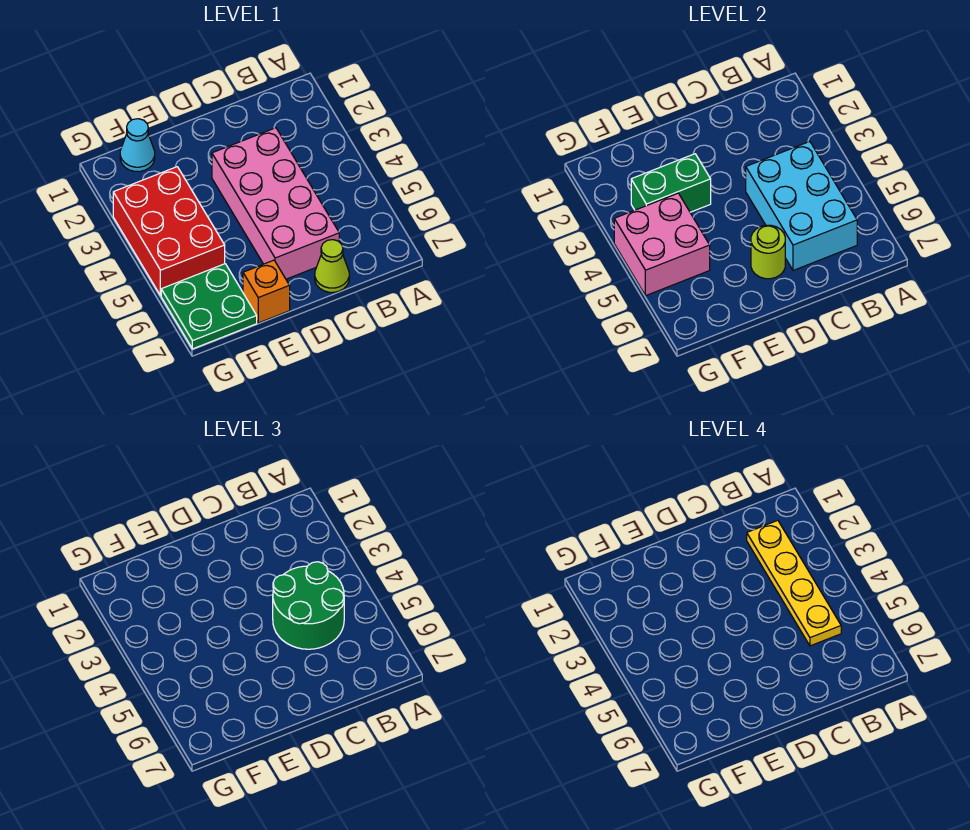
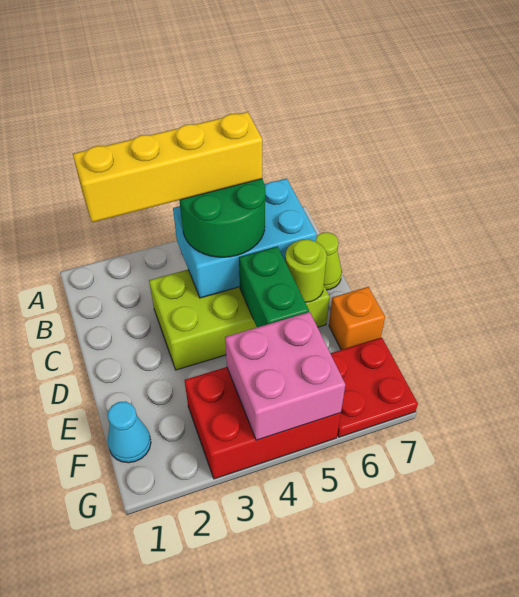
yellow plate B2:B5 level 4 -> yellow brick B2:B5 level 4
pink brick C3:D6 level 1 -> lime brick C3:D6 level 1
green brick E3:F3 level 2 -> green brick D5:E5 level 2
green plate F6:G7 level 1 -> red plate F6:G7 level 1

